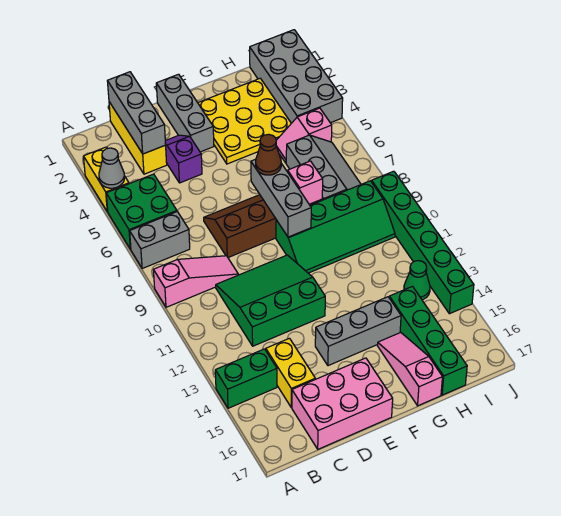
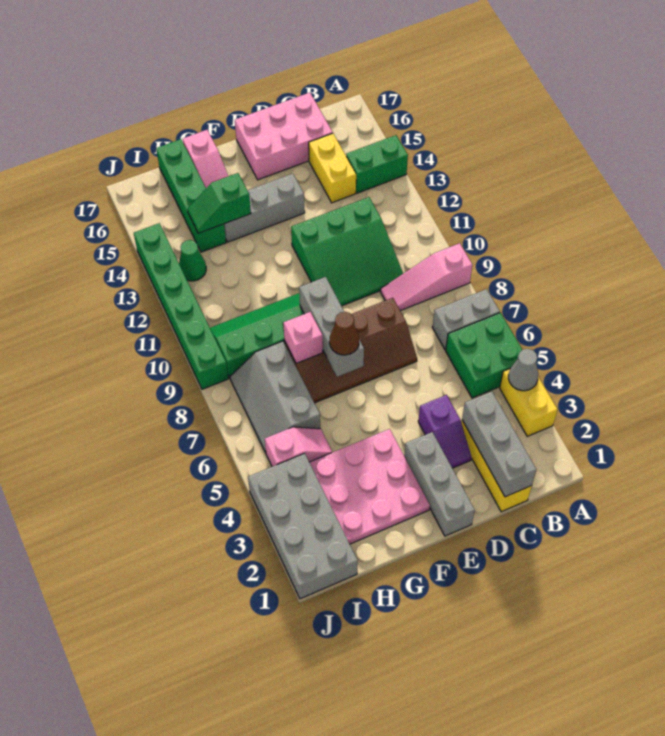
yellow plate F2:H4 level 1 -> pink plate F2:H4 level 1
none -> green slope G14:H14 level 2 top G

